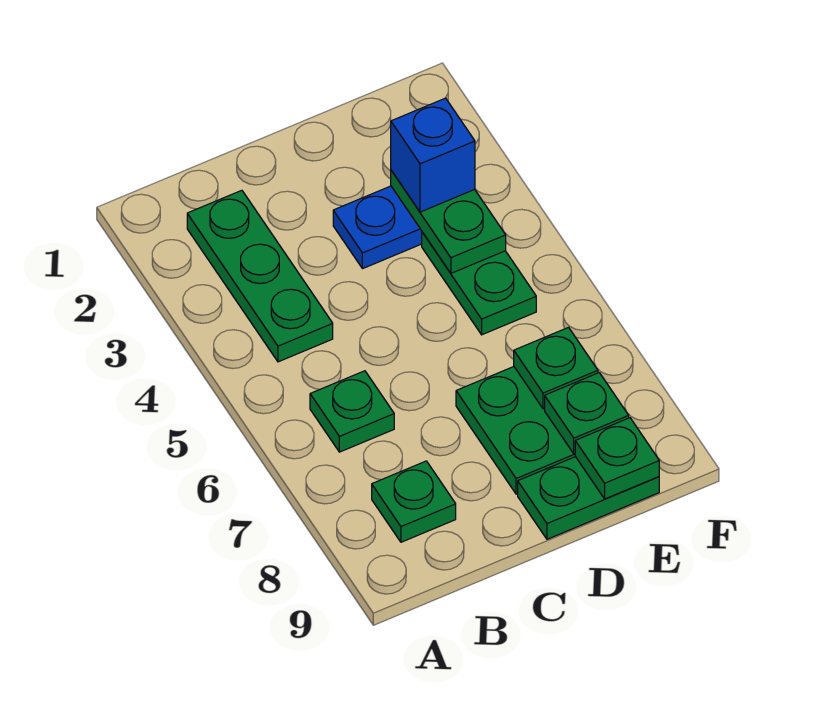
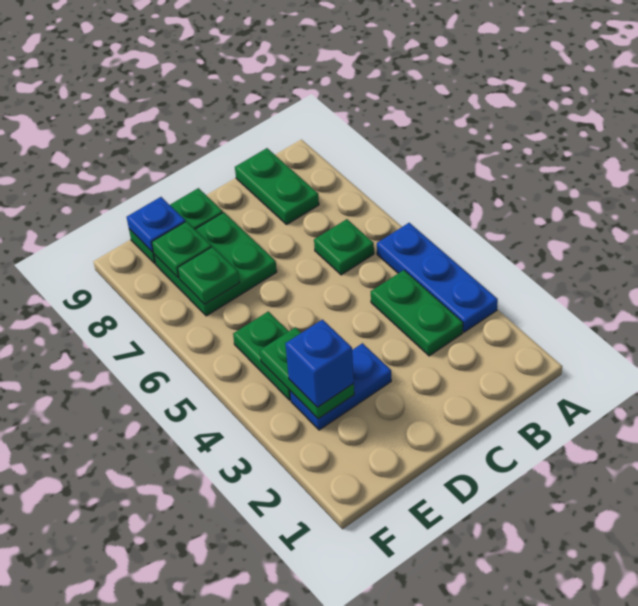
none -> blue plate A3:A5 level 1
green plate B2:B4 level 1 -> green plate B3:B4 level 1
green plate B8 level 1 -> green plate B8:B9 level 1
green plate E9 level 2 -> blue plate E9 level 2

